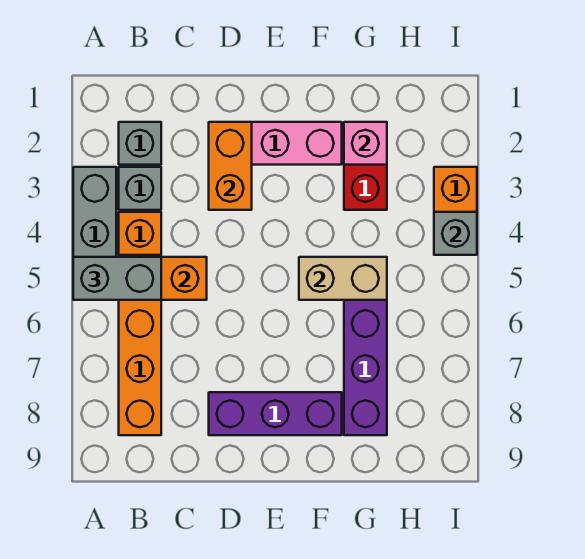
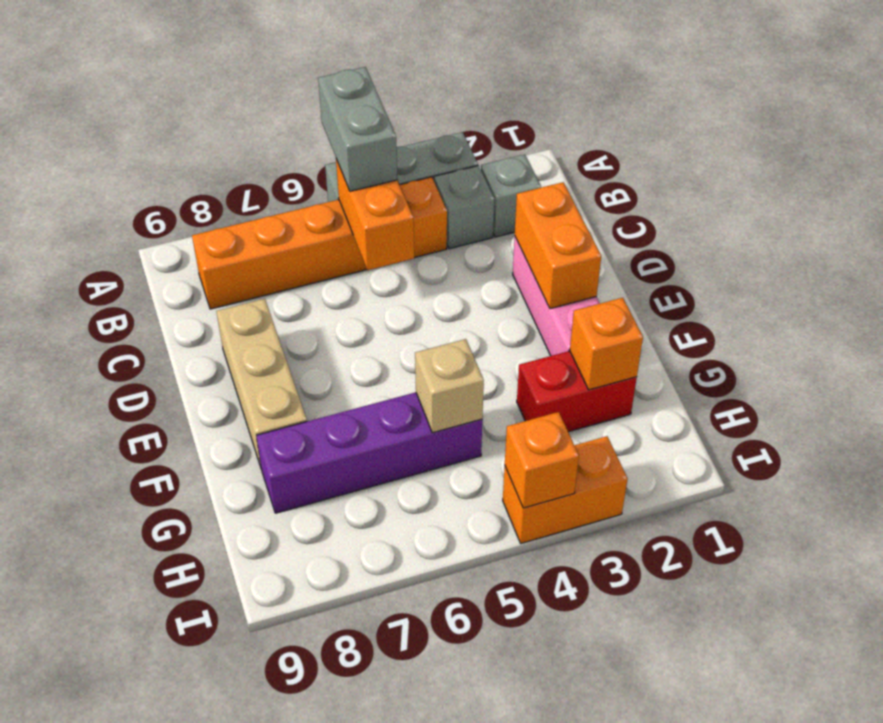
orange brick D2:D3 level 2 -> orange brick D2:E2 level 2
purple brick D8:F8 level 1 -> tan brick D8:F8 level 1
tan brick F5:G5 level 2 -> tan brick G5 level 2
pink brick G2 level 2 -> orange brick G2 level 2
grey brick I4 level 2 -> orange brick I4 level 2

